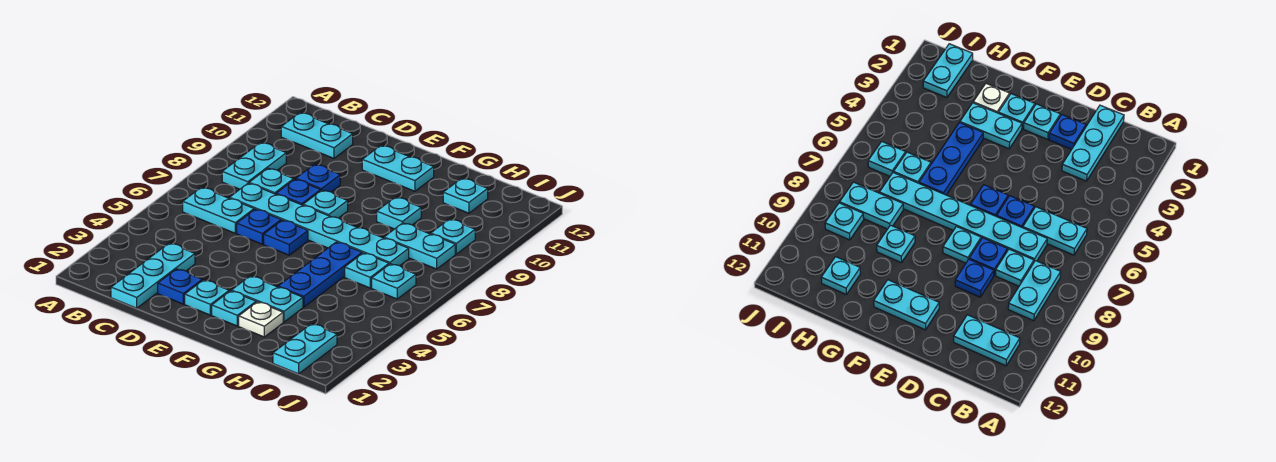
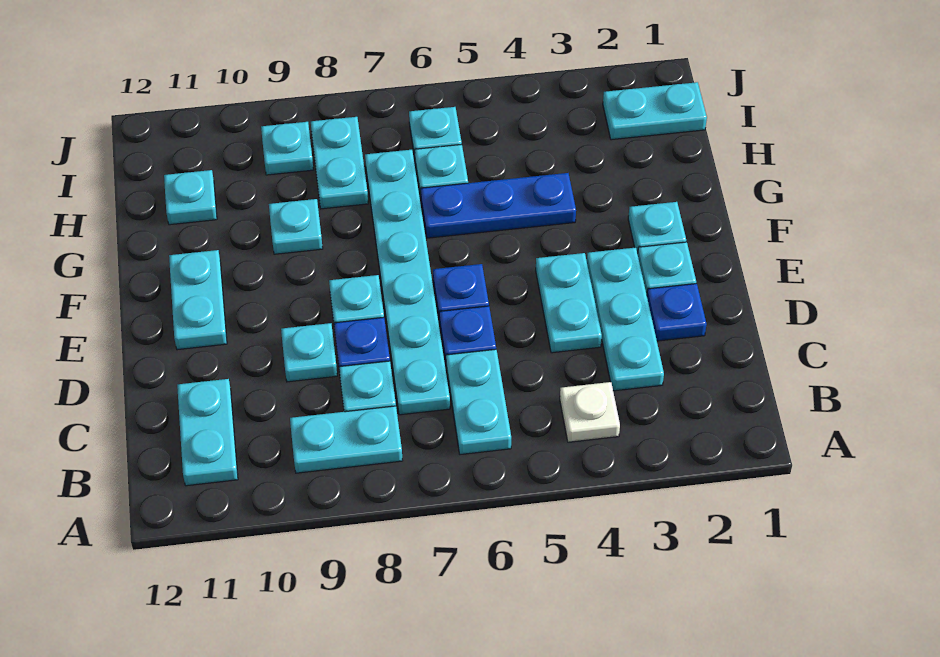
cyan plate C1:C3 level 1 -> cyan plate C3:E3 level 1
blue plate D9 level 1 -> cyan plate D9 level 1
cyan plate F3:G3 level 1 -> cyan plate D4:E4 level 1
white plate G2 level 1 -> white plate B4 level 1

